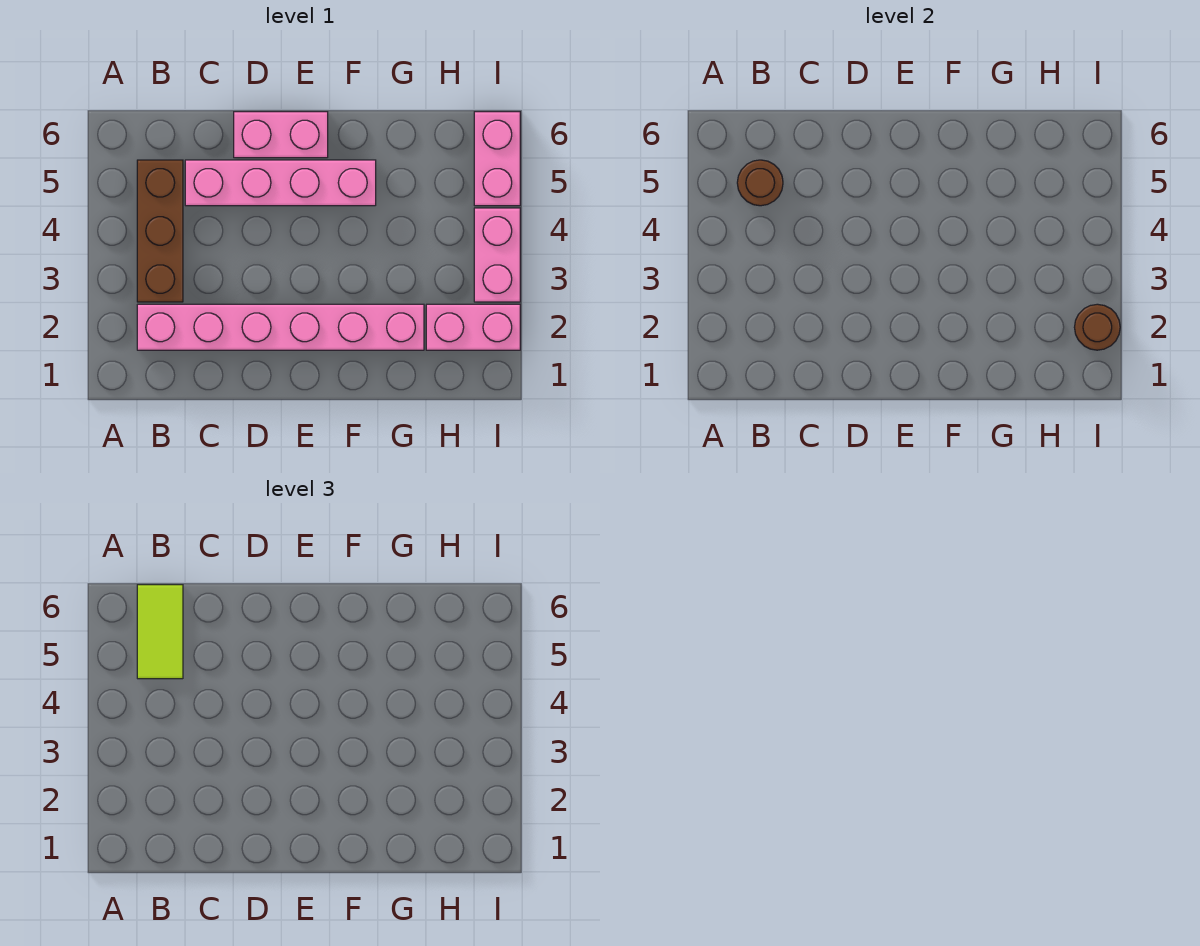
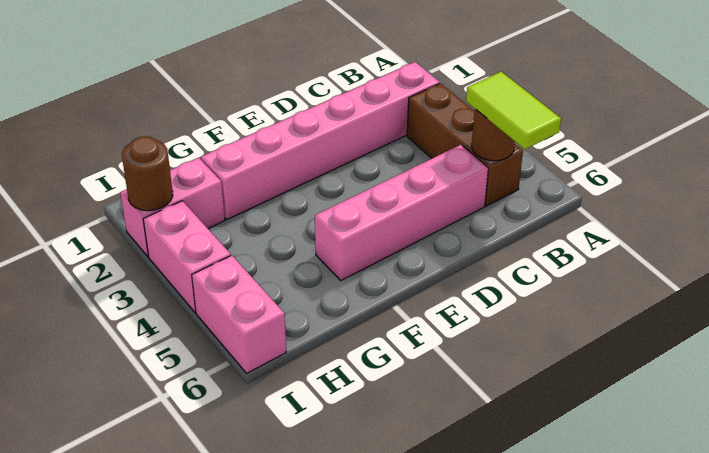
pink brick D6:E6 level 1 -> none

